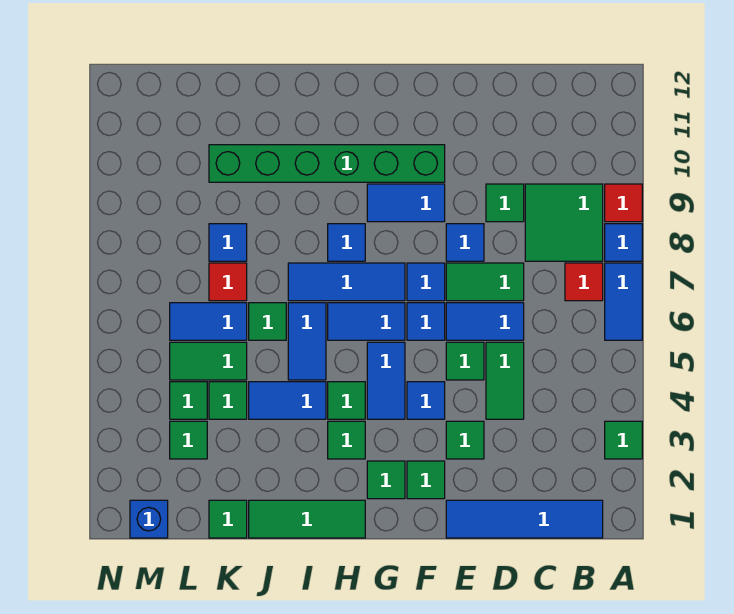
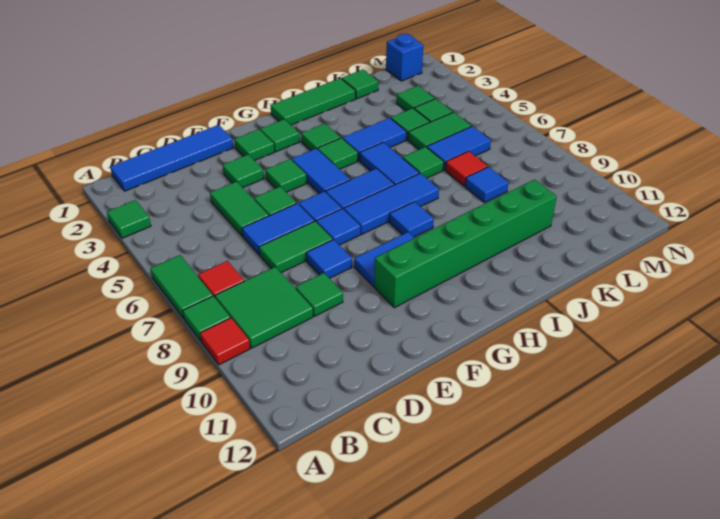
blue tile A6:A7 level 1 -> green tile A6:A7 level 1
blue tile A8 level 1 -> green tile A8 level 1
blue tile F4 level 1 -> green tile F4 level 1

